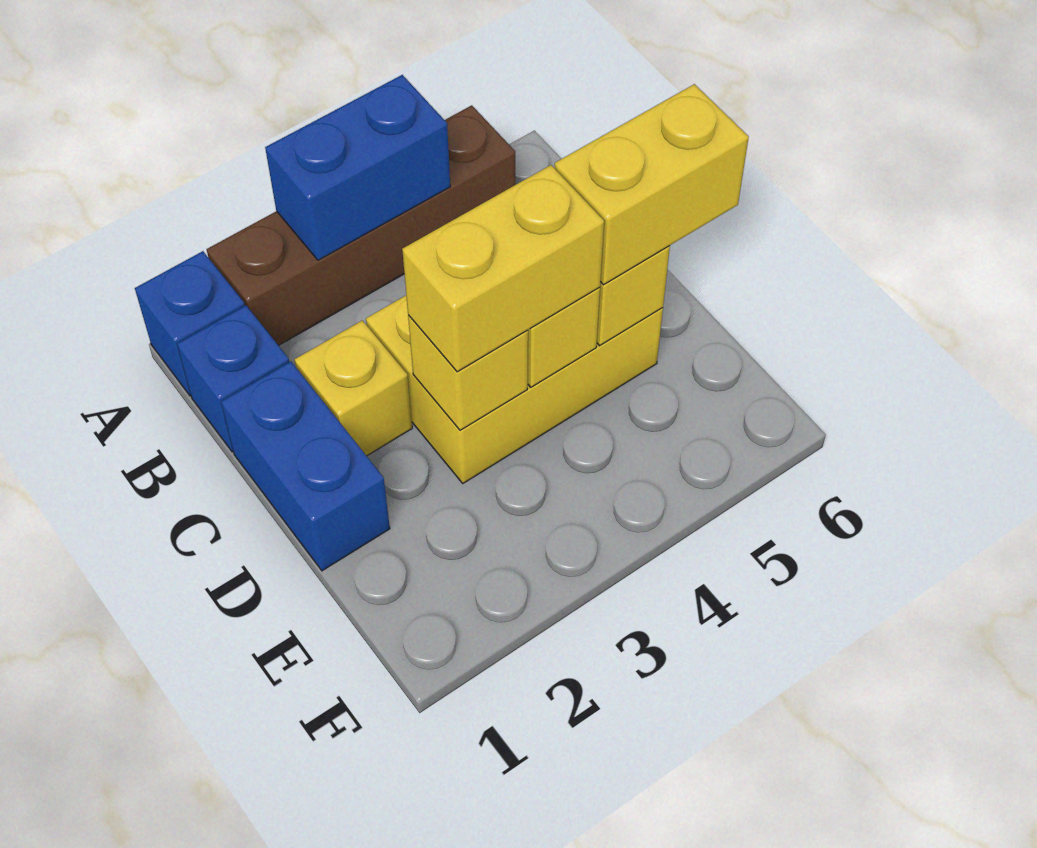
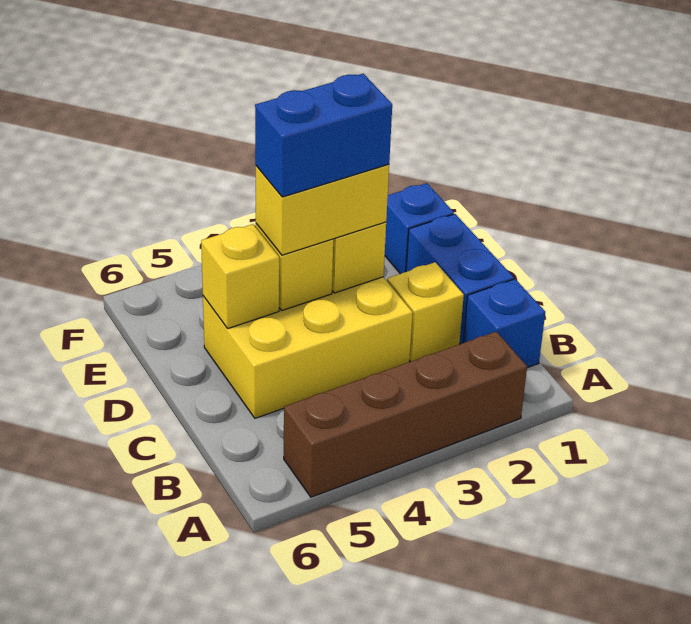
blue brick A1 level 1 -> blue brick E1 level 1
blue brick A3:A4 level 2 -> blue brick D3:D4 level 4
yellow brick D5:D6 level 3 -> none

